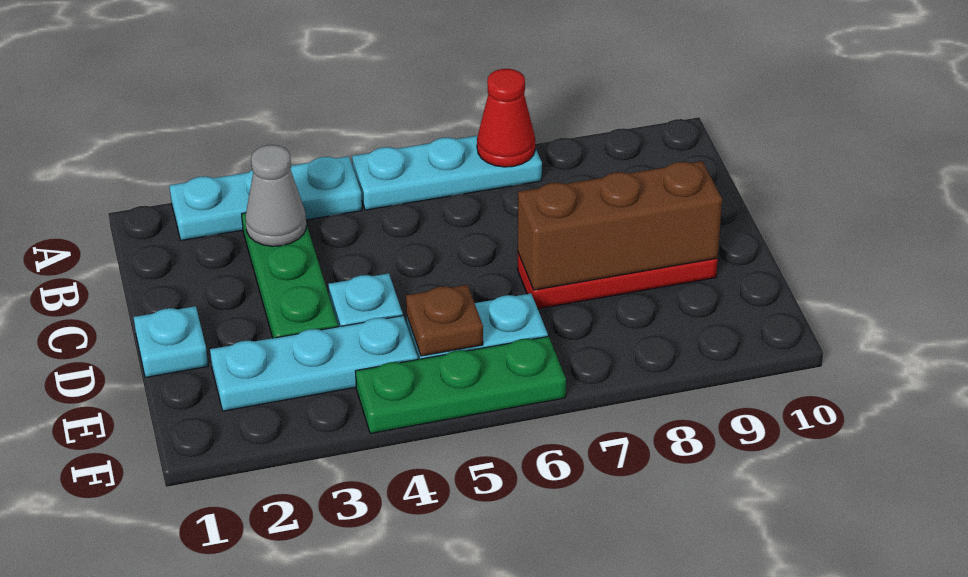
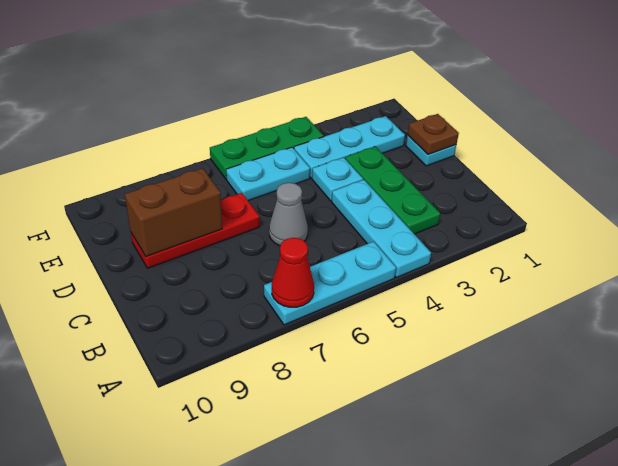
cyan plate A2:A4 level 1 -> cyan plate A4:C4 level 1
grey cone B3 level 2 -> grey cone C6 level 1
brown brick D7:D9 level 2 -> brown brick D8:D9 level 2
brown plate E5 level 2 -> brown plate D1 level 2

